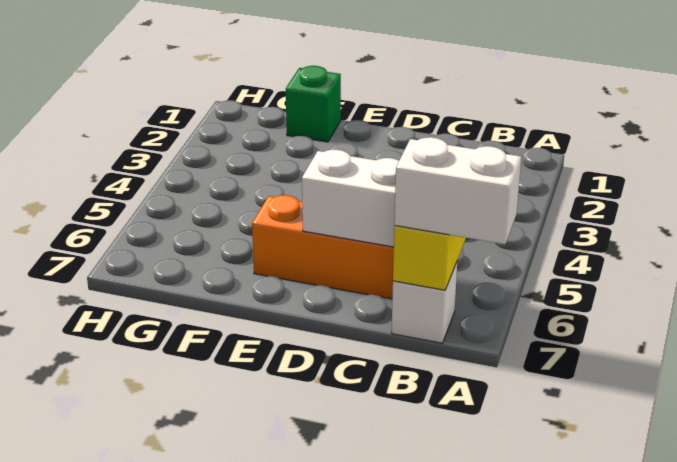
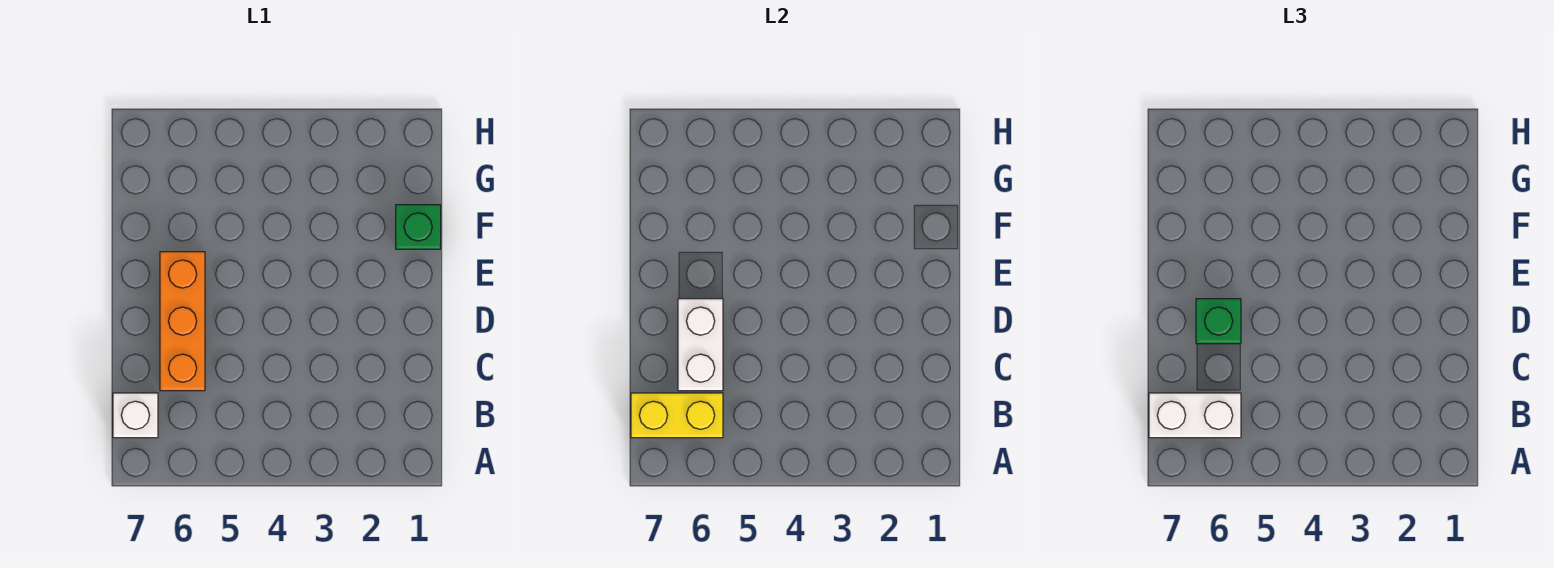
white brick A7:B7 level 3 -> white brick B6:B7 level 3
none -> green brick D6 level 3

